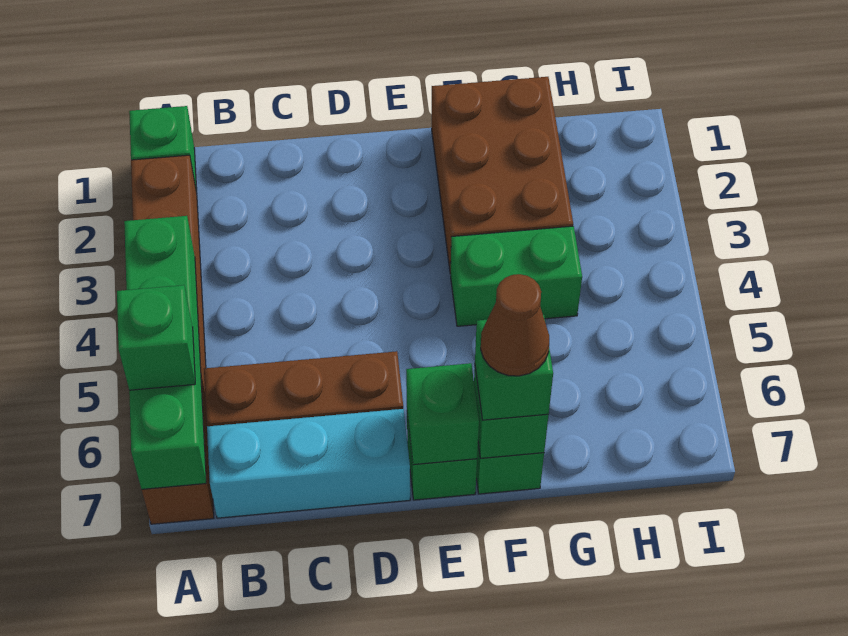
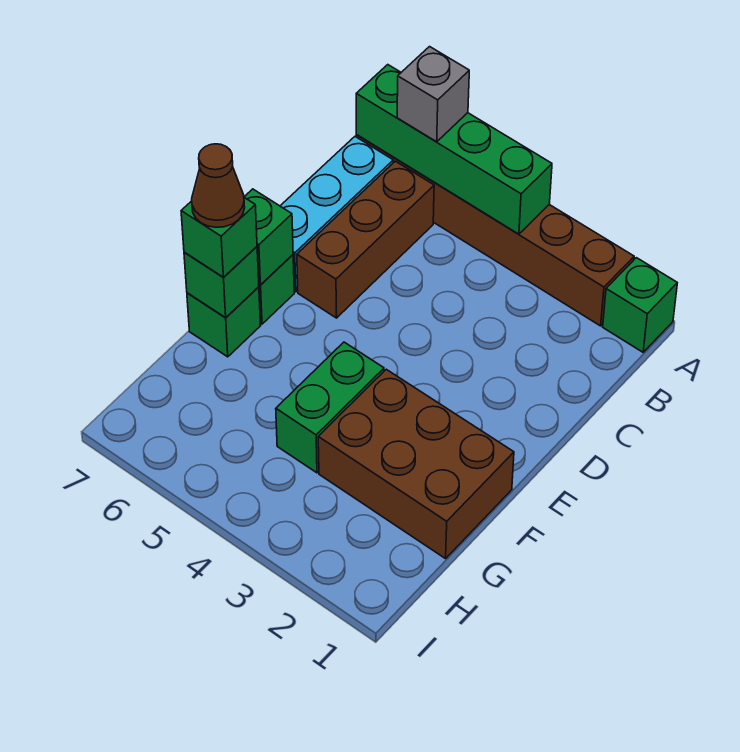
green brick A6 level 3 -> grey brick A6 level 3

